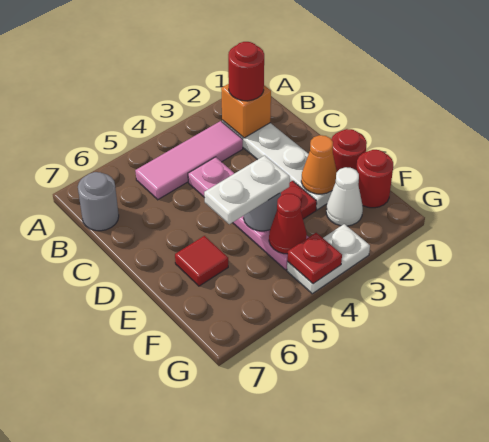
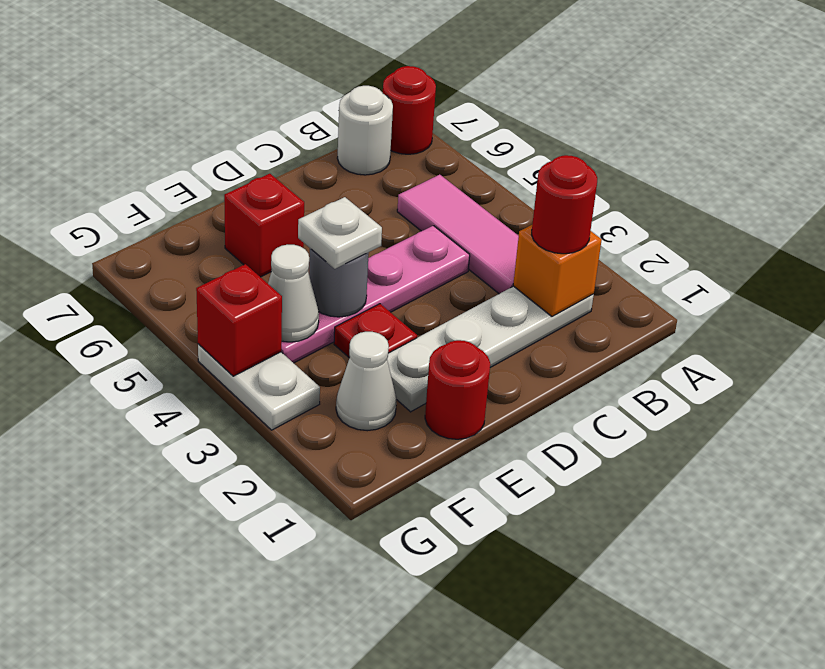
grey round brick B7 level 1 -> white round brick B7 level 1
orange cone E2 level 2 -> none
white plate E4:E5 level 3 -> white plate E4 level 3
red tile E6 level 1 -> red brick E6 level 1
red round brick F1 level 1 -> red round brick A7 level 1
red cone F4 level 2 -> white cone F4 level 2
red plate G4 level 2 -> red brick G4 level 2

